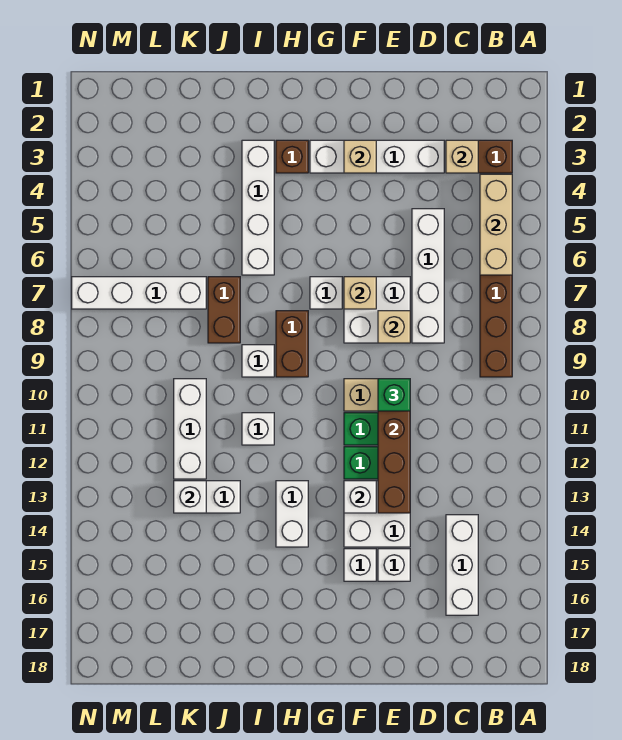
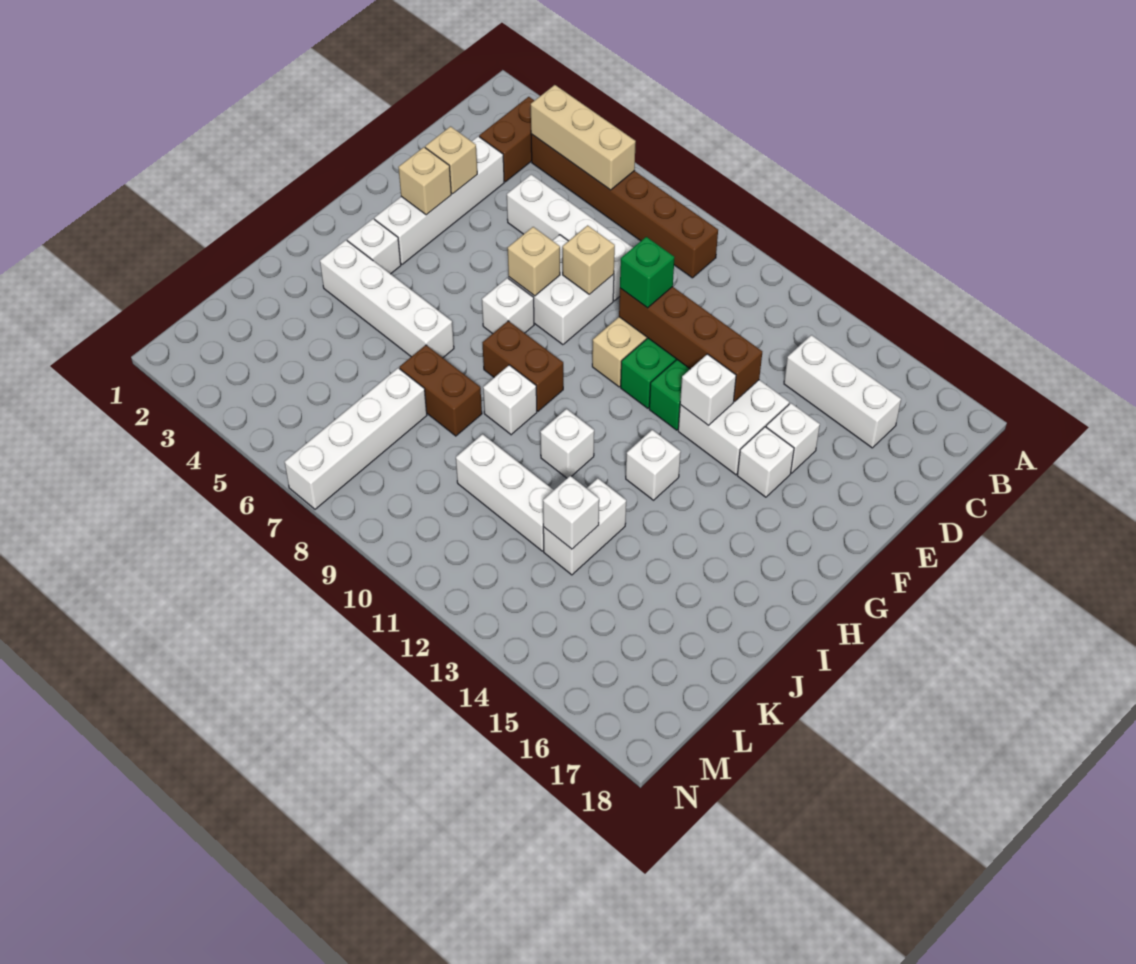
tan brick C3 level 2 -> tan brick E3 level 2
brown brick H3 level 1 -> white brick H3 level 1
white brick H13:H14 level 1 -> white brick H13 level 1

